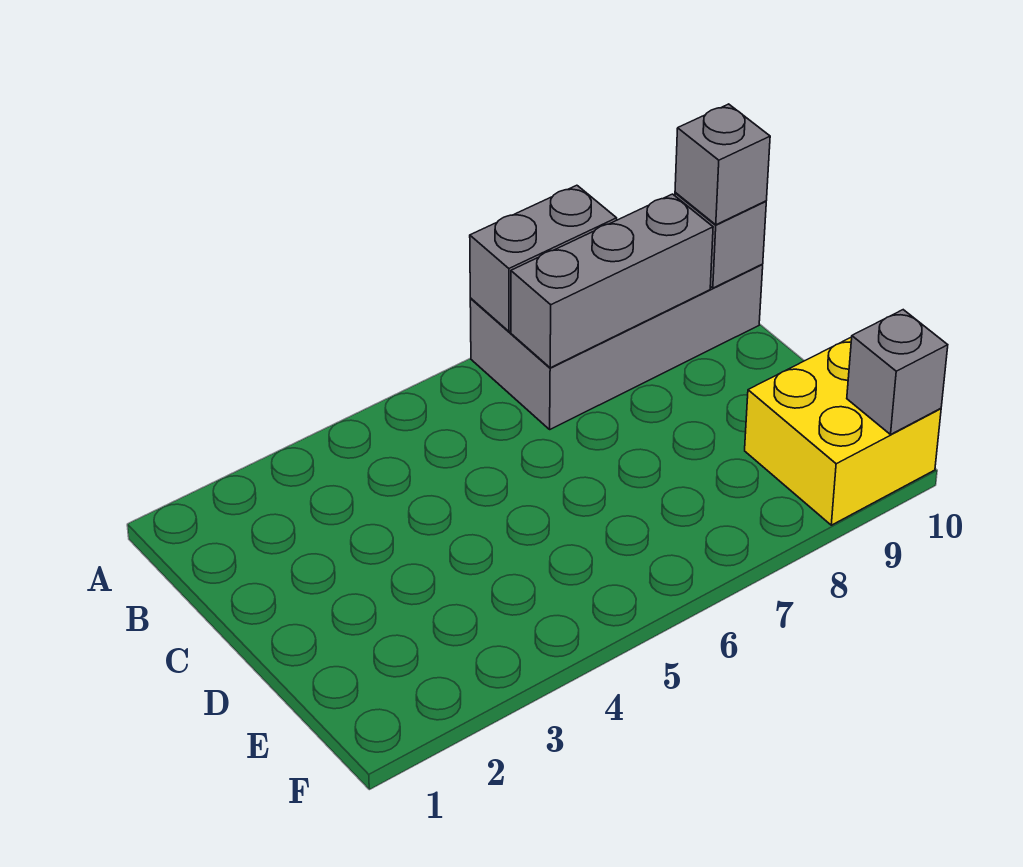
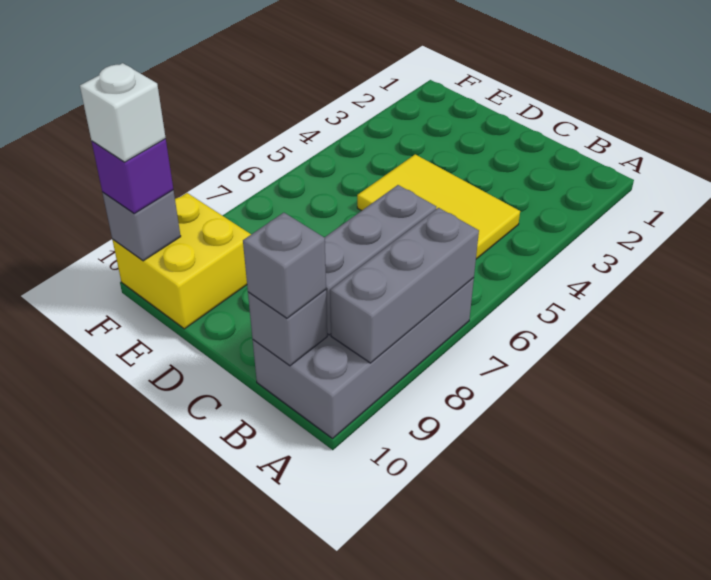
grey brick A7:A8 level 2 -> grey brick A7:A9 level 2
none -> yellow tile B4:D5 level 1
none -> purple brick F10 level 3
none -> white brick F10 level 4

